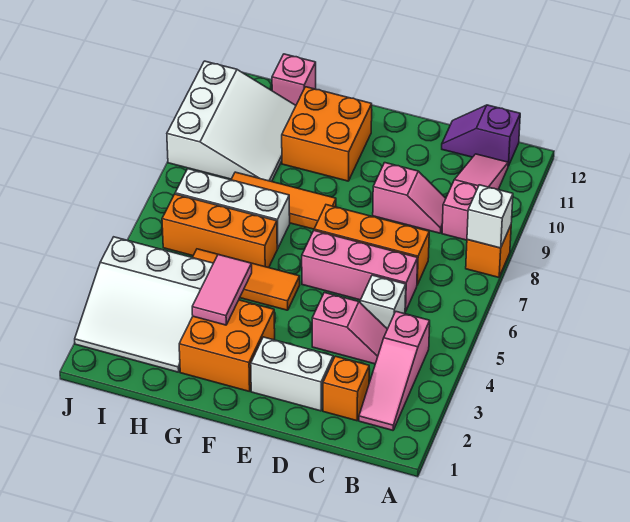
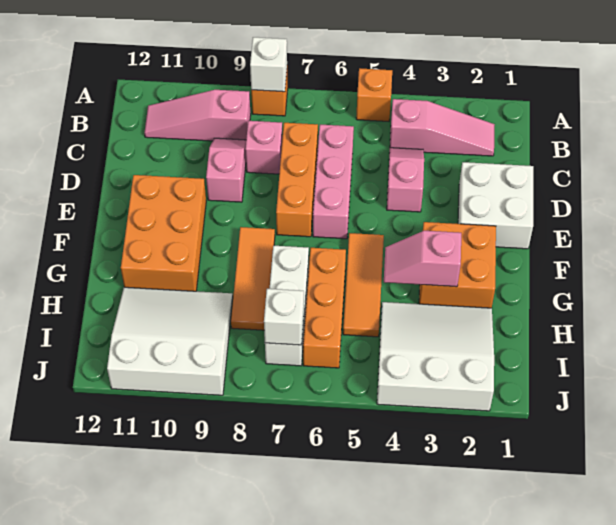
purple slope B12:C12 level 1 top B -> none
orange brick C2 level 1 -> orange brick A5 level 1
white brick C5 level 1 -> white brick I7 level 2
white brick D2:E2 level 1 -> white brick D1:E2 level 1
orange brick F10:G11 level 1 -> orange brick E10:G11 level 1
pink tile G3:G4 level 2 -> pink slope G3:G4 level 2 top 3
white slope H2:J4 level 1 top 4 -> white slope H2:J4 level 1 top J
pink brick H12 level 1 -> pink brick C8 level 1

